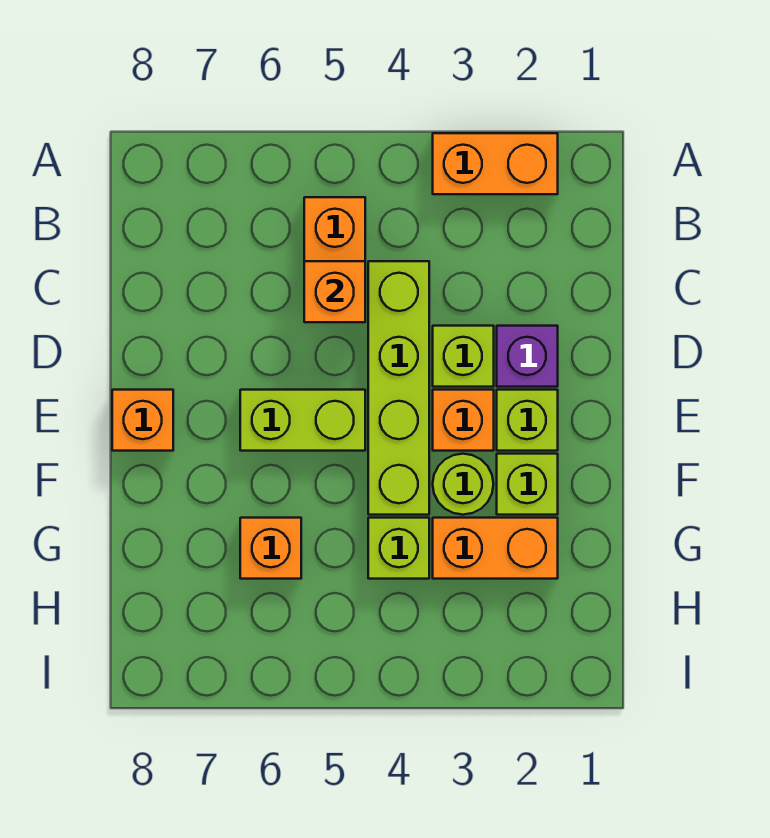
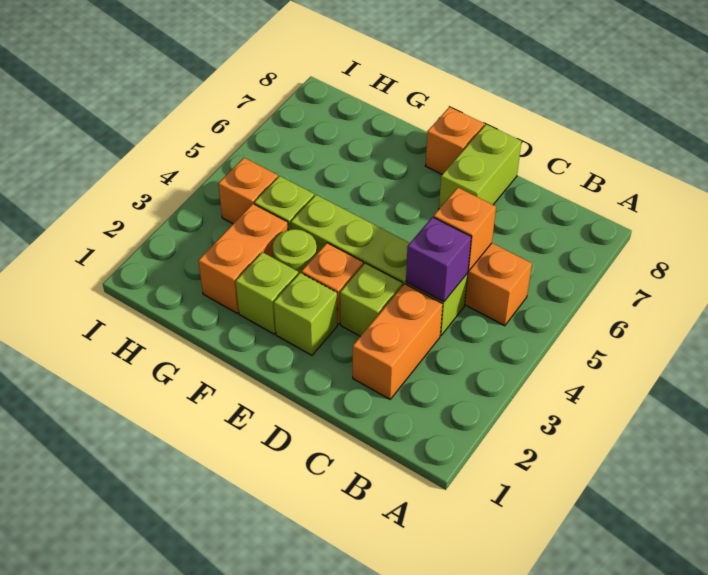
orange brick A2:A3 level 1 -> orange brick C2:C3 level 1
purple brick D2 level 1 -> purple brick C4 level 2
lime brick E5:E6 level 1 -> lime brick D7:D8 level 1
orange brick G6 level 1 -> orange brick H4 level 1

